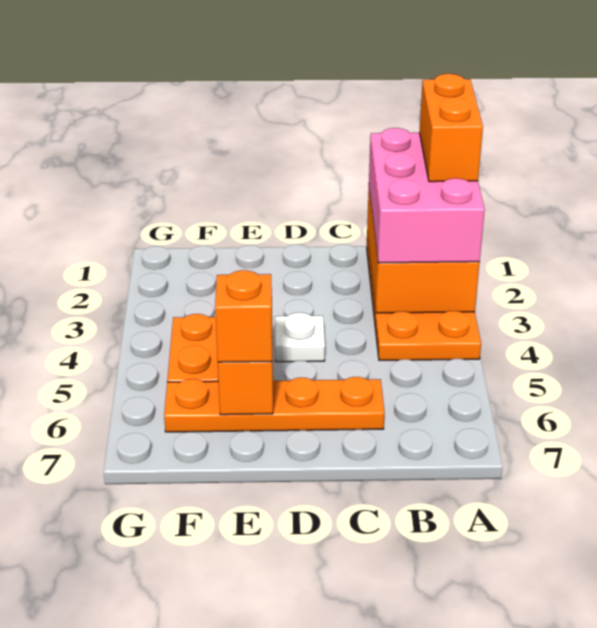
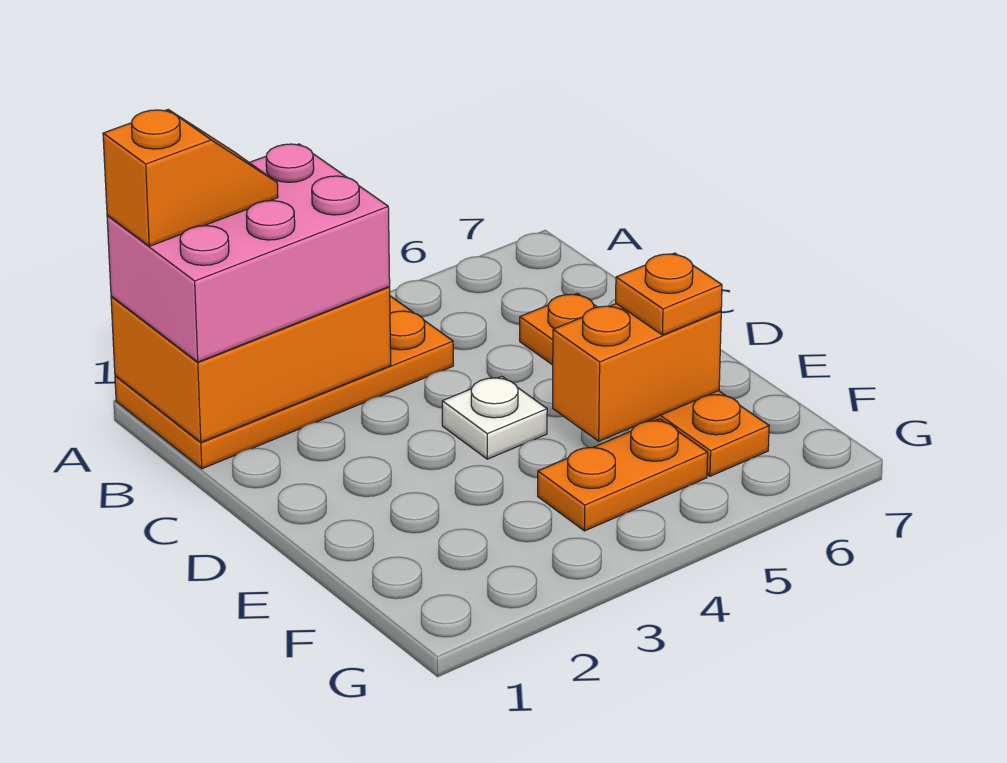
orange brick A1:A2 level 4 -> orange slope A1:A2 level 4 top 1
orange brick E6 level 3 -> orange plate E6 level 3

